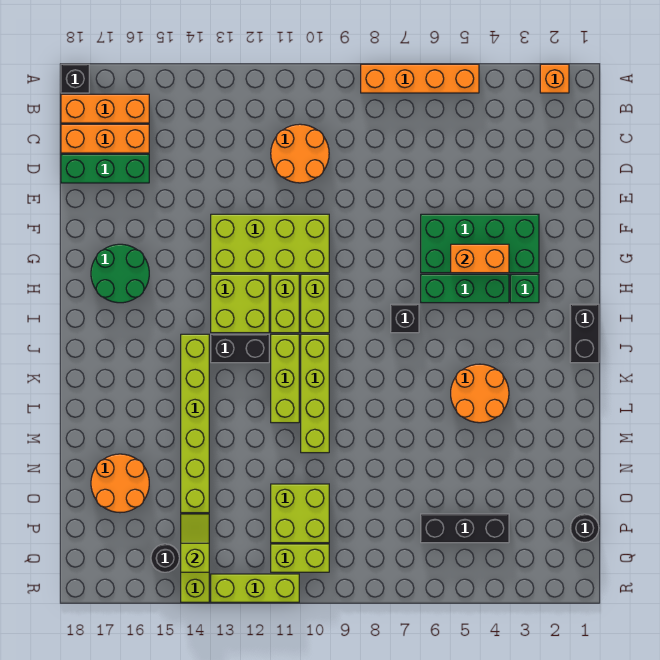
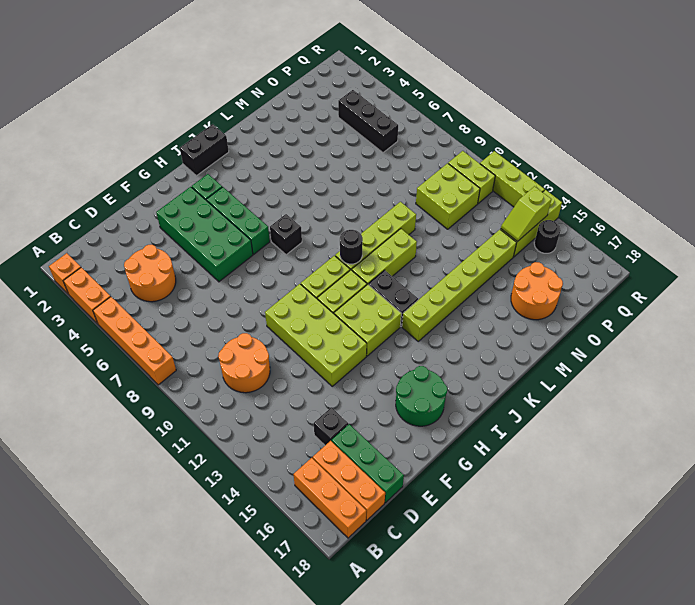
black brick A18 level 1 -> black brick D15 level 1
orange brick G4:G5 level 2 -> orange brick A3:A4 level 1
orange round brick K4:L5 level 1 -> orange round brick C4:D5 level 1
black round brick P1 level 1 -> black round brick J10 level 2

